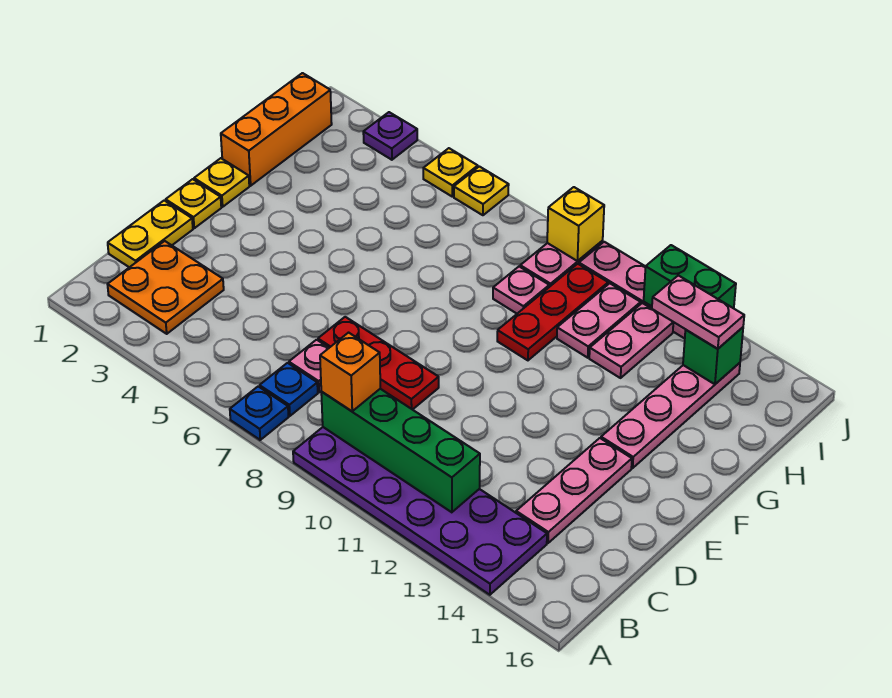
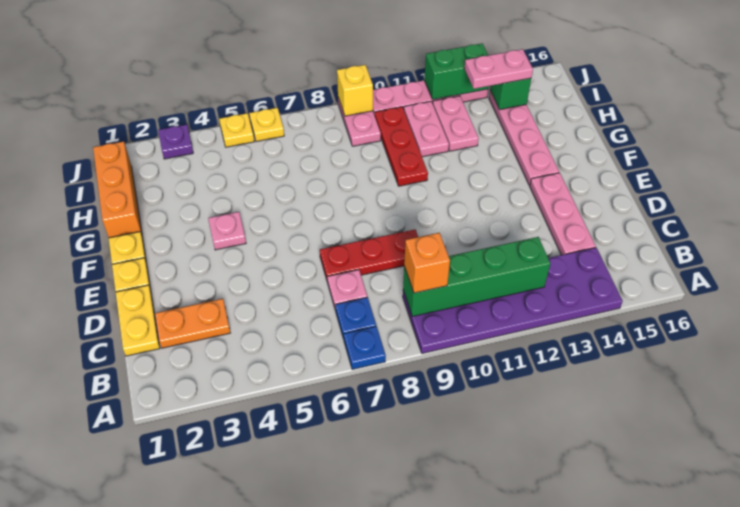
orange plate B2:C3 level 1 -> orange plate C2:C3 level 1
pink plate H9 level 1 -> pink plate F4 level 1

